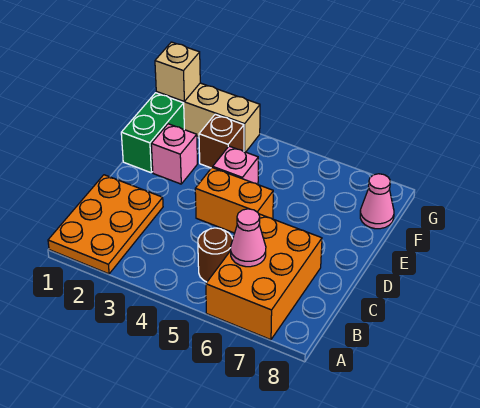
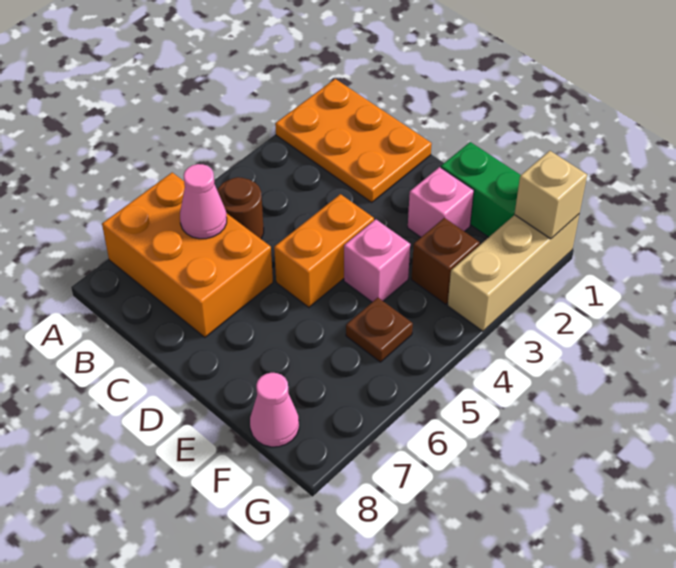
none -> brown plate F5 level 1

